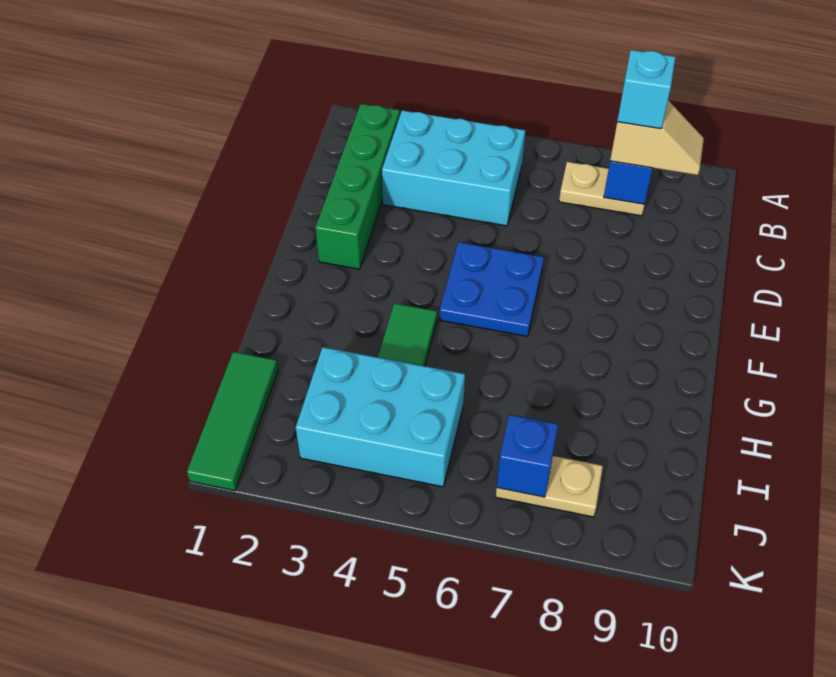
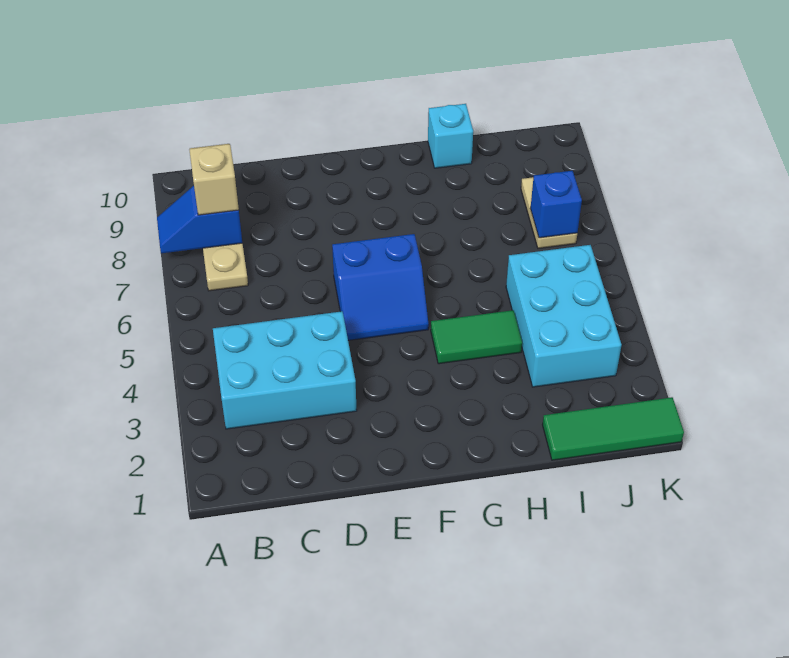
green brick B2:E2 level 1 -> none
cyan brick B3:C5 level 1 -> cyan brick B3:D4 level 1
cyan brick B8 level 4 -> cyan brick H10 level 1
blue plate E5:F6 level 1 -> blue slope E5:F6 level 1 top 6

